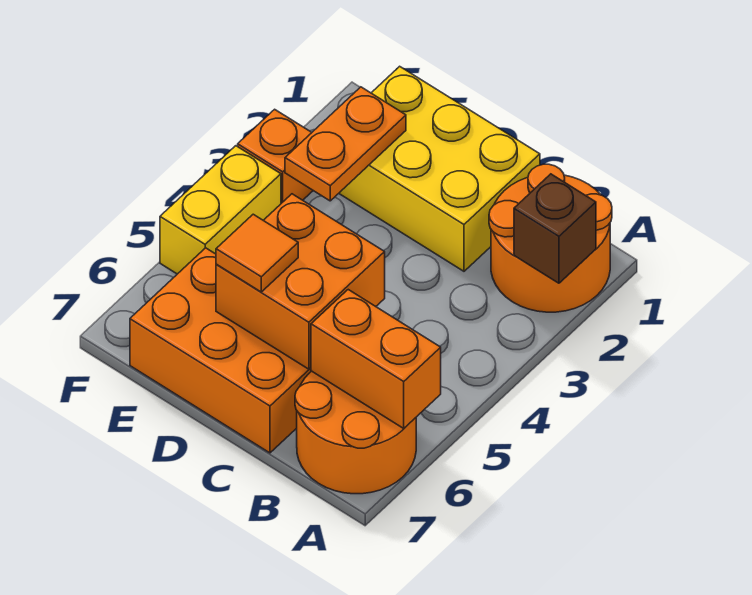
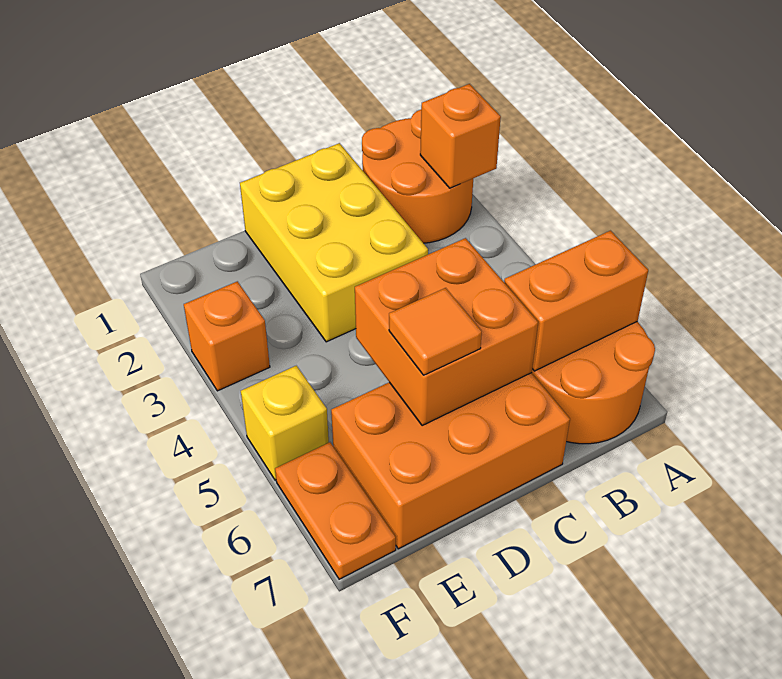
brown brick A2 level 2 -> orange brick A2 level 2
yellow brick C1:E2 level 1 -> yellow brick C1:D3 level 1
orange plate E2:E3 level 2 -> orange plate F6:F7 level 1
yellow brick F4:F5 level 1 -> yellow brick F5 level 1

